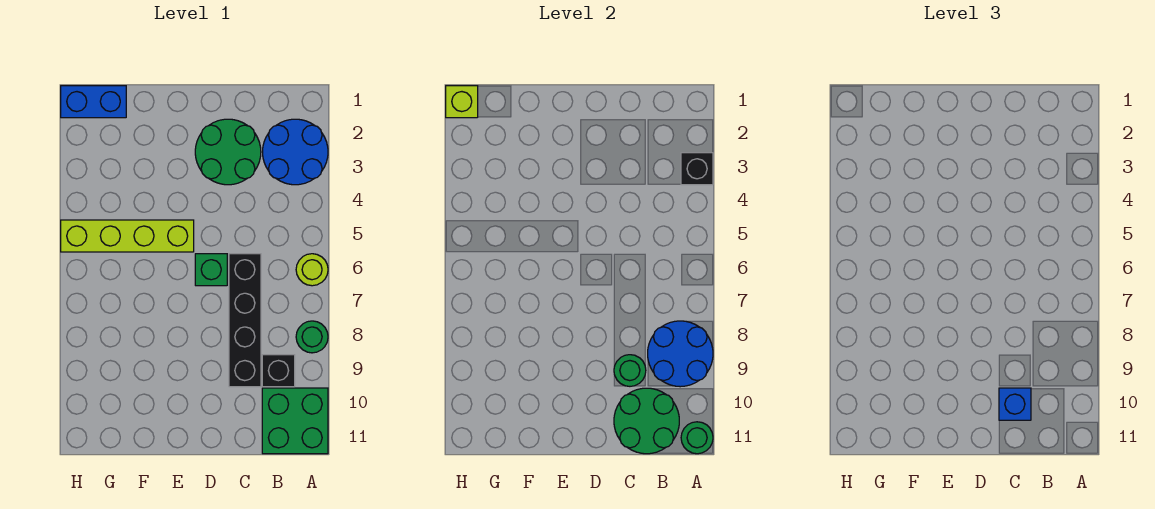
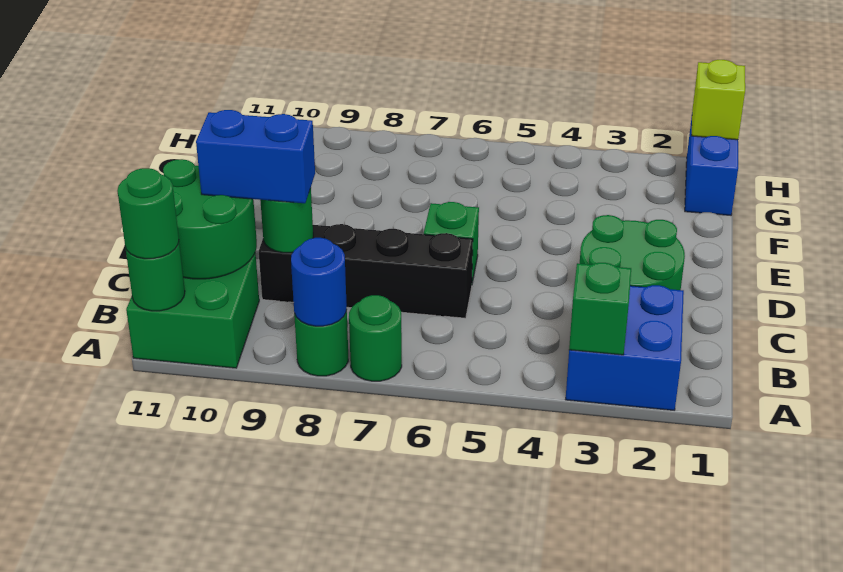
blue round brick A2:B3 level 1 -> blue brick A2:B3 level 1
black brick A3 level 2 -> green brick A3 level 2
lime round brick A6 level 1 -> none
none -> green round brick A7 level 1
blue round brick A8:B9 level 2 -> blue round brick A8 level 2
none -> green round brick A11 level 3
black brick B9 level 1 -> none
blue brick C10 level 3 -> blue brick C9:C10 level 3
lime brick E5:H5 level 1 -> none

